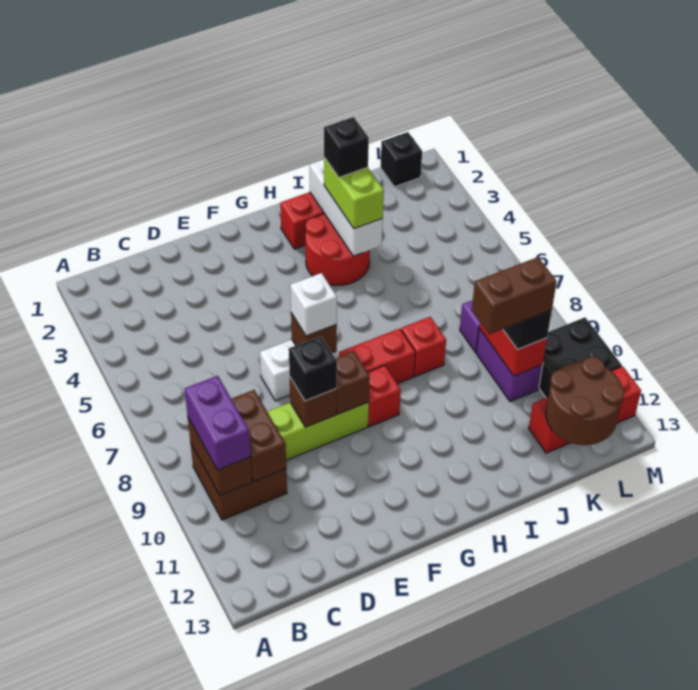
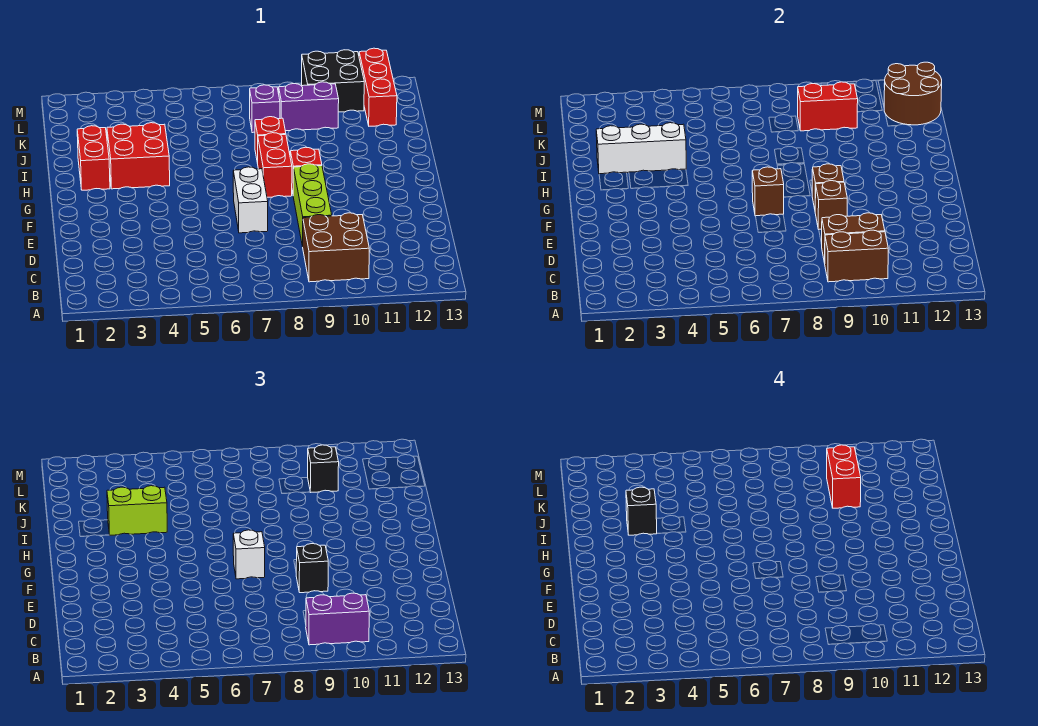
red round brick H3:I4 level 1 -> red brick H3:I4 level 1
brown brick J10:K10 level 4 -> red brick J10:K10 level 4
black brick L1 level 1 -> none

